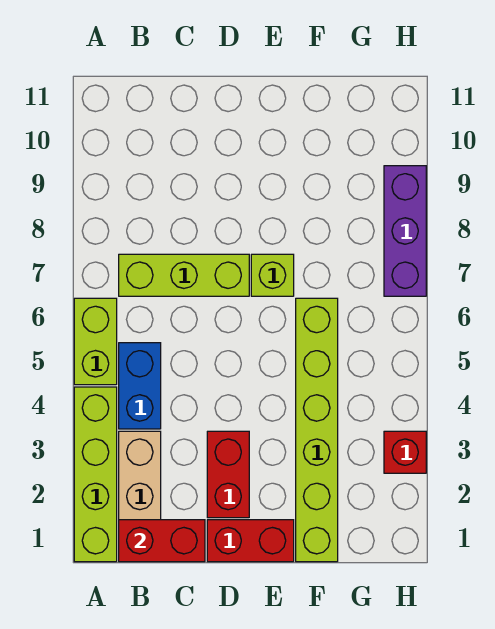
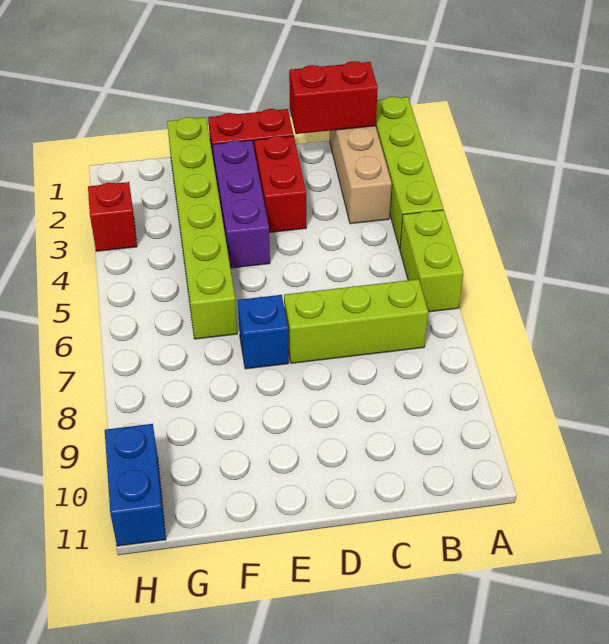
blue brick B4:B5 level 1 -> blue brick H10:H11 level 1
lime brick E7 level 1 -> blue brick E7 level 1
purple brick H7:H9 level 1 -> purple brick E2:E4 level 1

